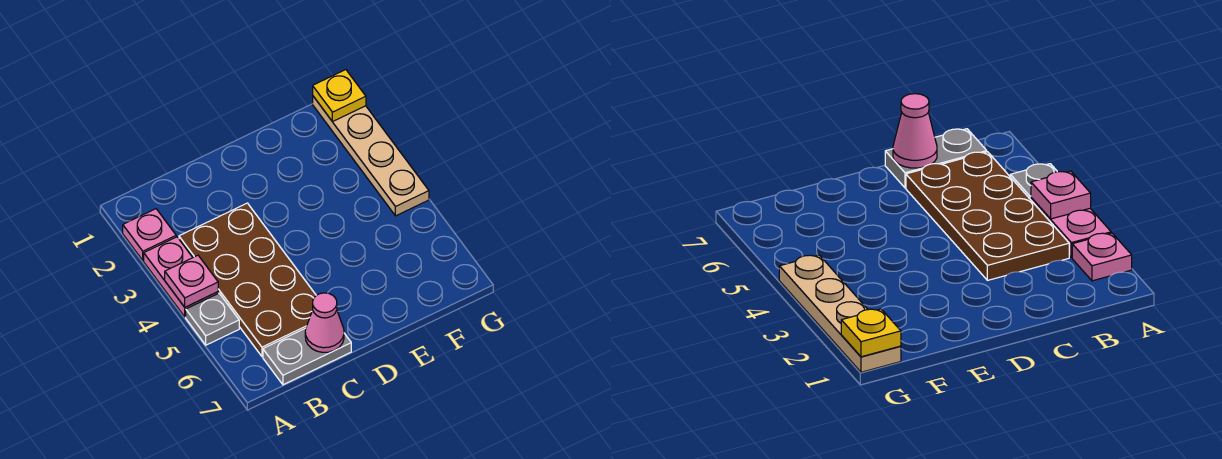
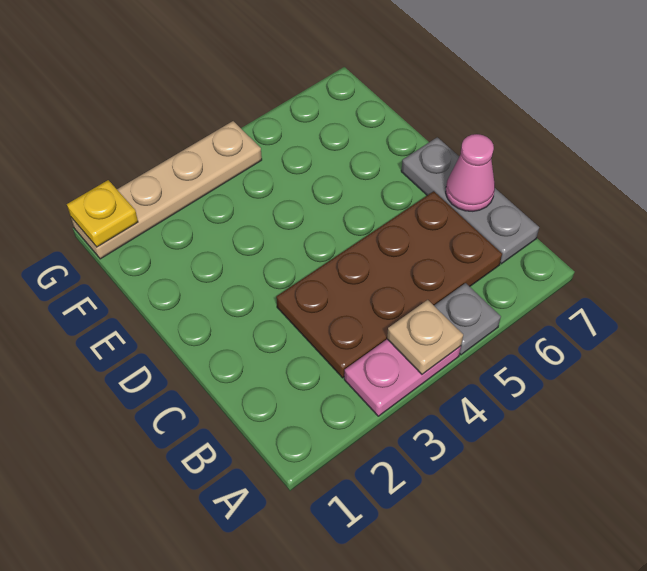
pink plate A2 level 1 -> none
pink plate A4 level 2 -> tan plate A4 level 2
grey plate B7:C7 level 1 -> grey plate B7:D7 level 1

